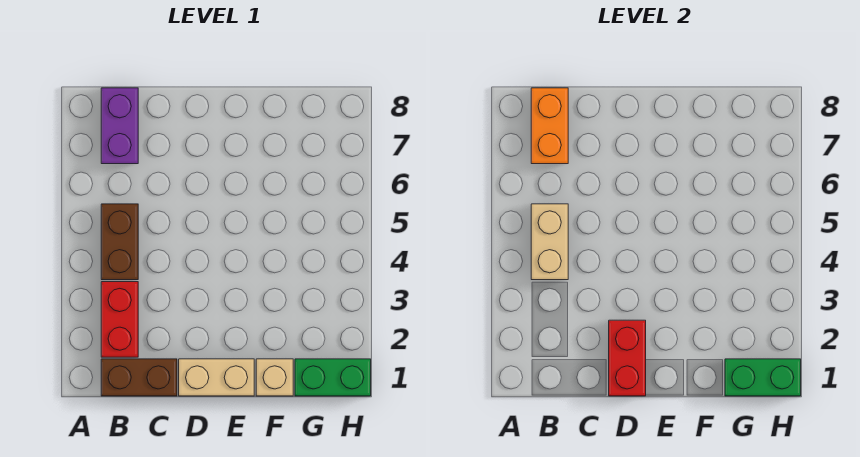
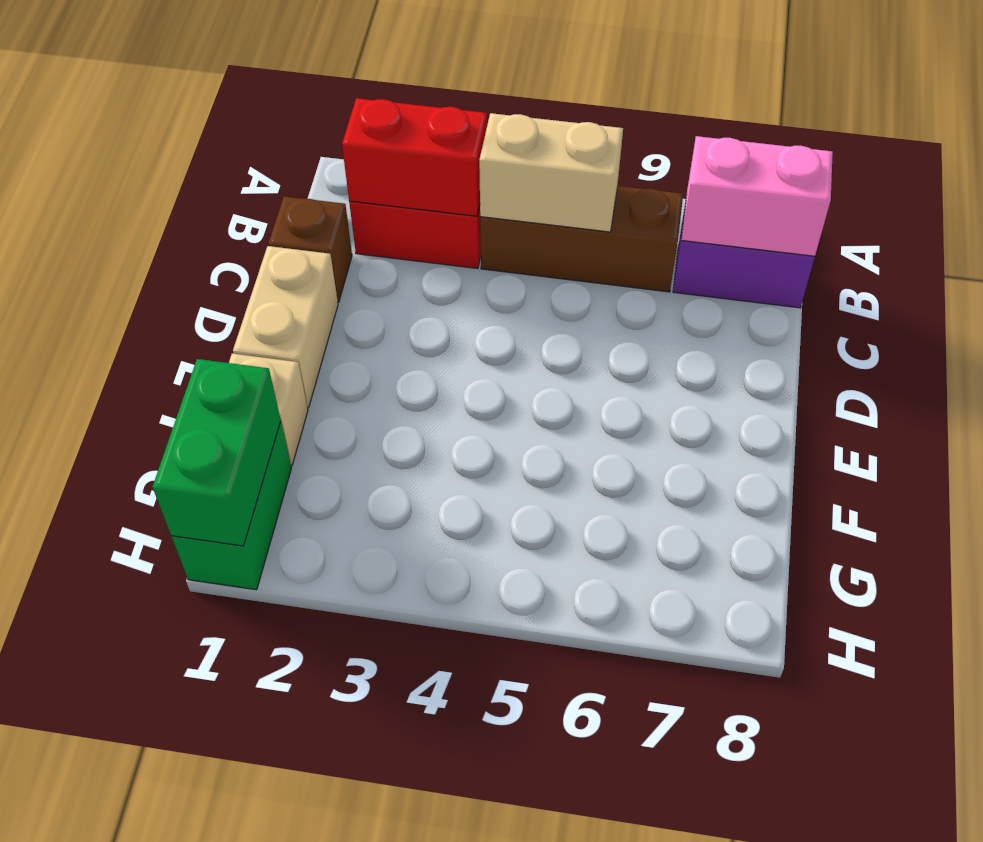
brown brick B1:C1 level 1 -> brown brick C1 level 1
brown brick B4:B5 level 1 -> brown brick B4:B6 level 1
orange brick B7:B8 level 2 -> pink brick B7:B8 level 2
red brick D1:D2 level 2 -> red brick B2:B3 level 2

